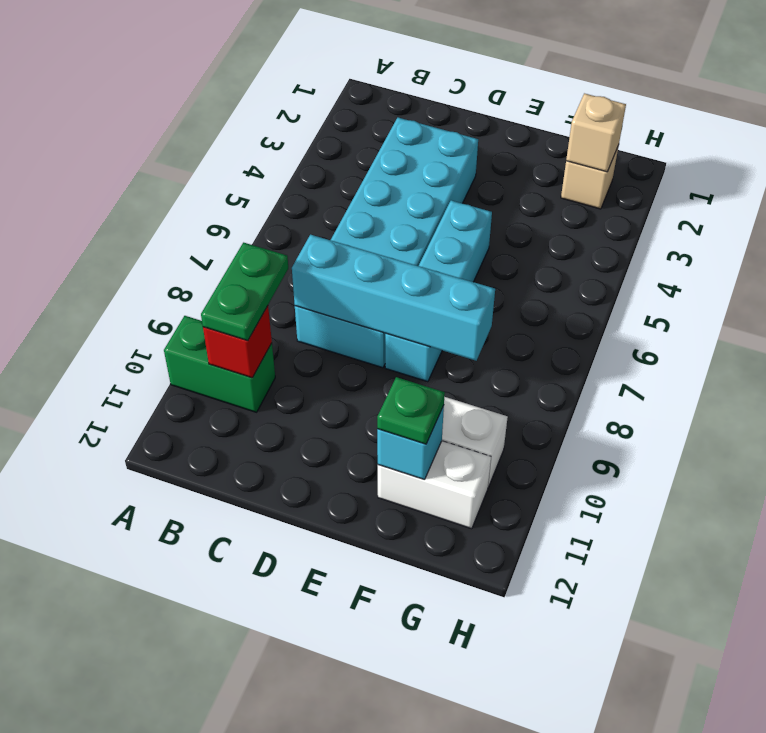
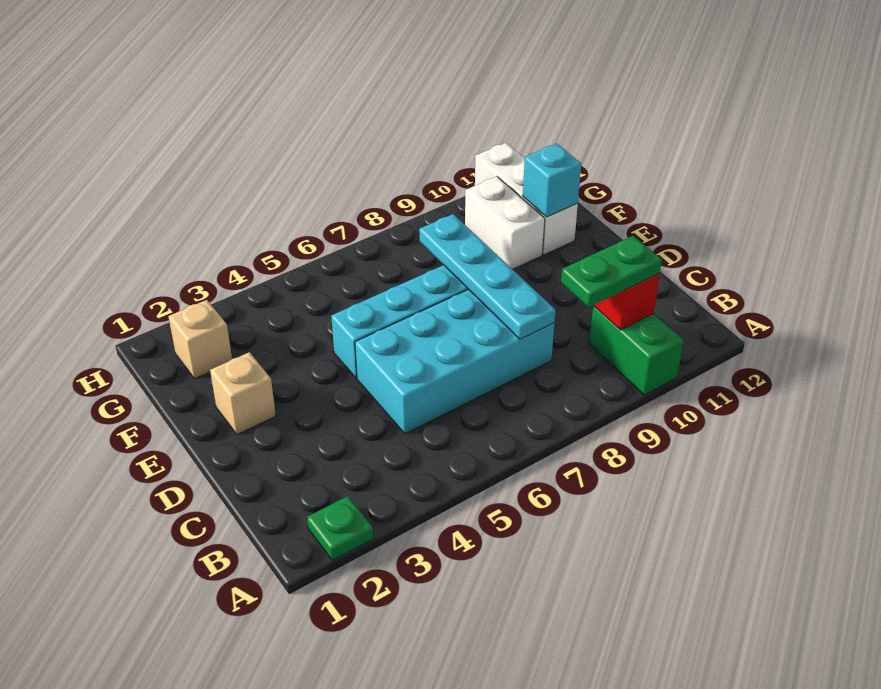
cyan brick C3:D8 level 1 -> cyan brick C5:D8 level 1
cyan brick C8:F8 level 2 -> cyan plate C8:F8 level 2
white brick F11:G11 level 1 -> white brick F11:H11 level 1
green plate F11 level 3 -> green plate A2 level 1
tan brick G2 level 2 -> tan brick E2 level 1

